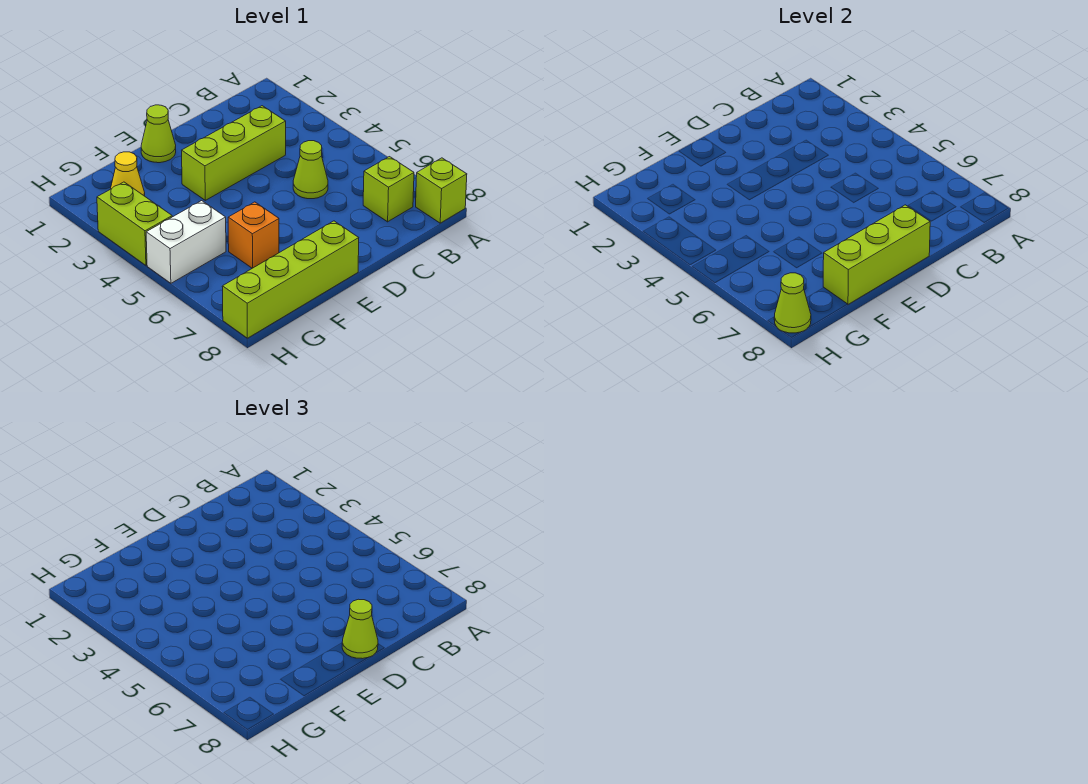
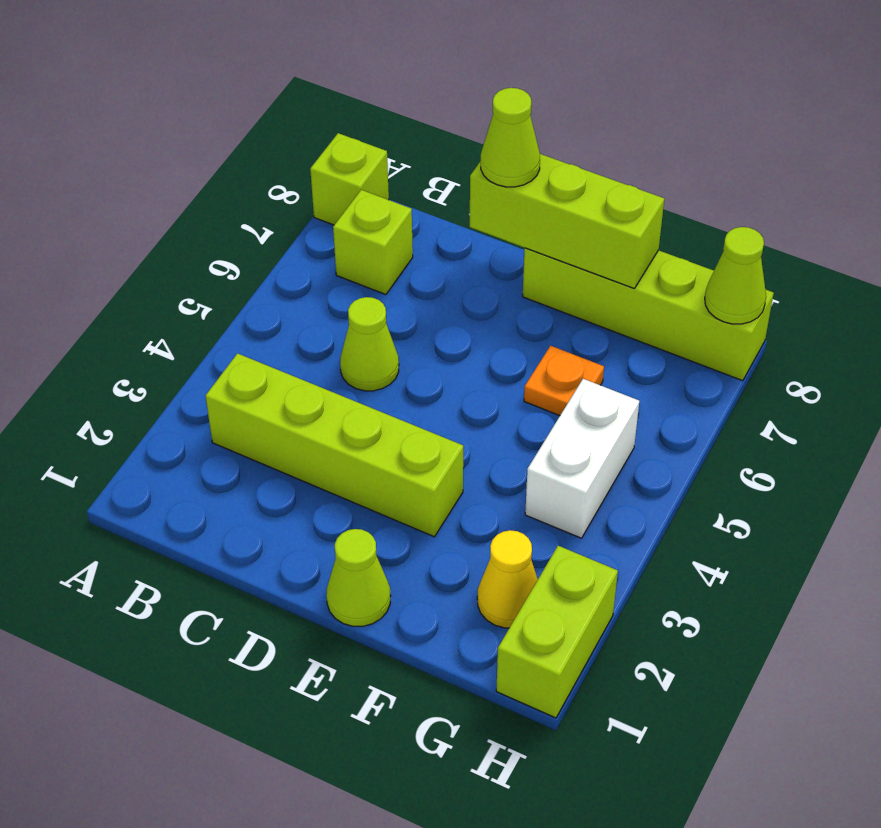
lime brick C3:E3 level 1 -> lime brick B3:E3 level 1
orange brick F6 level 1 -> orange plate F6 level 1
white brick G5:H5 level 1 -> white brick G4:G5 level 1
lime brick H3:H4 level 1 -> lime brick H1:H2 level 1

